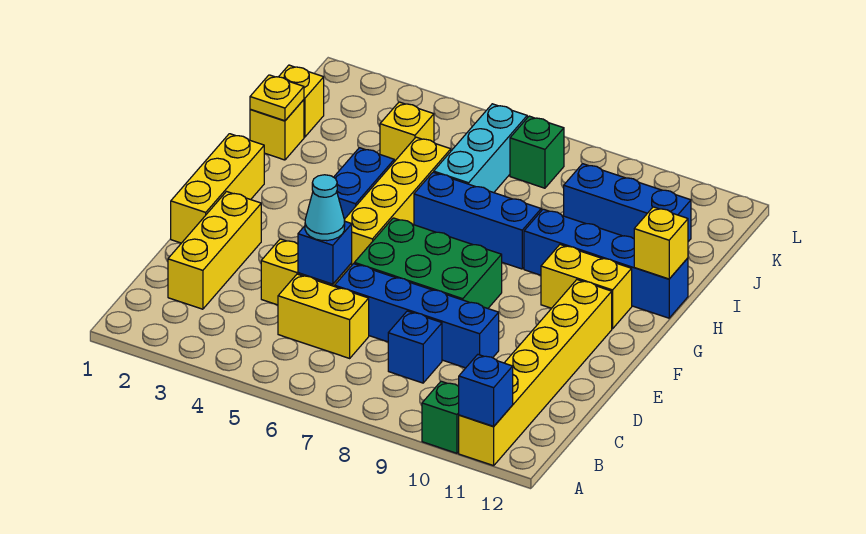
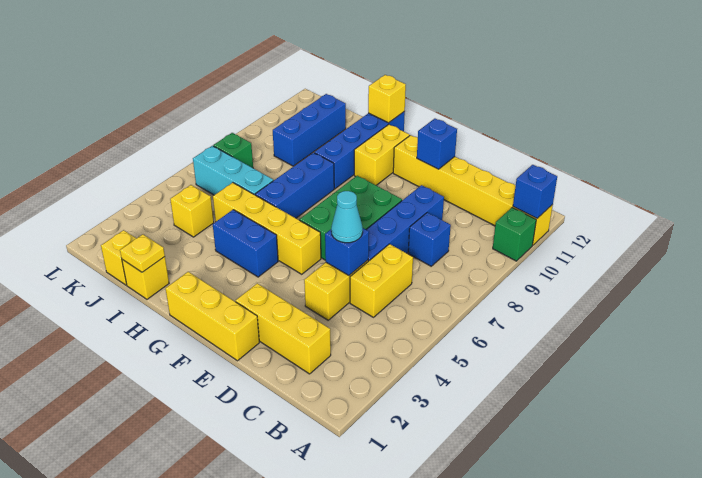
none -> blue brick E11 level 2

